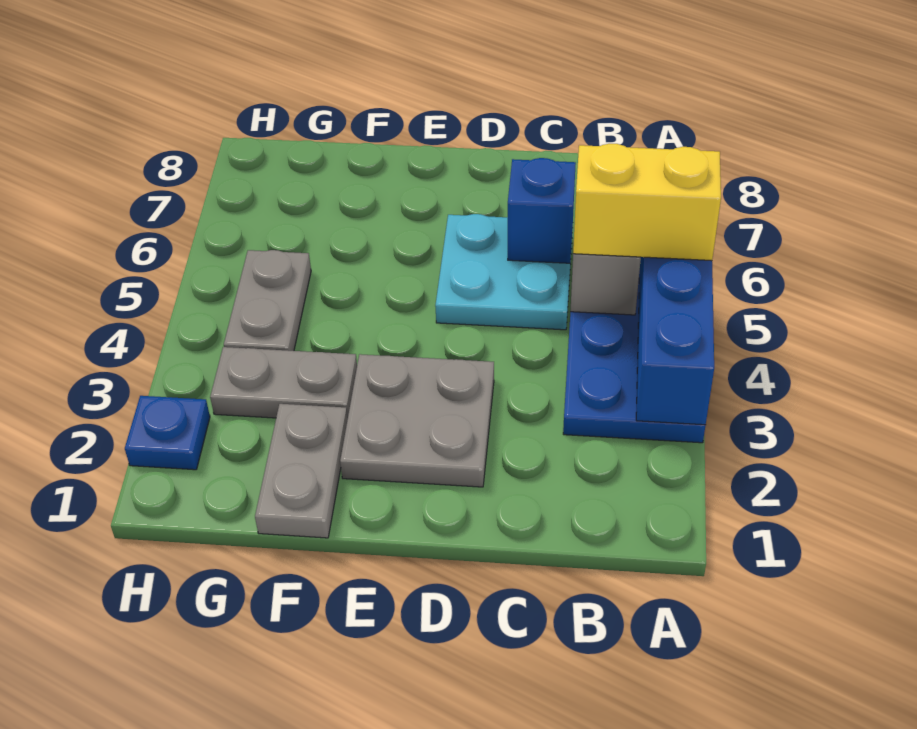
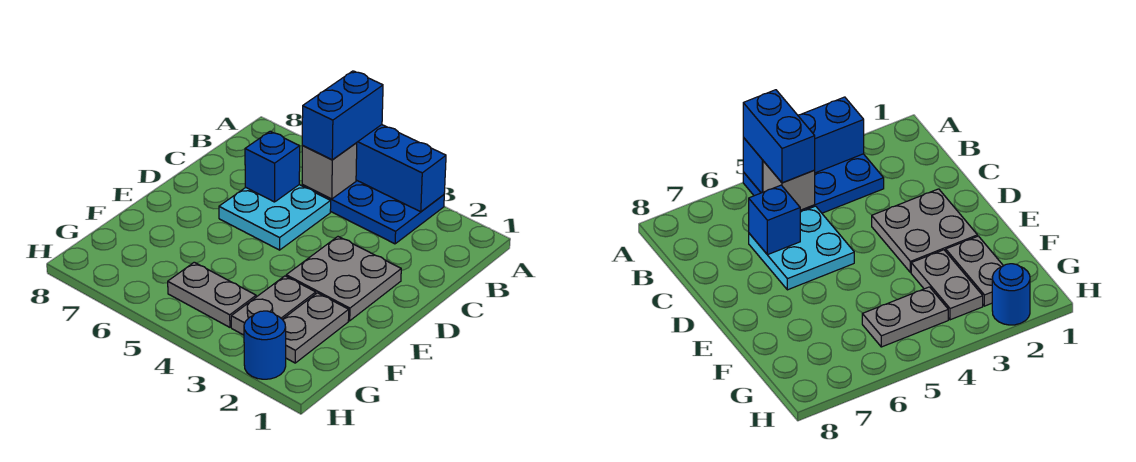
yellow brick A5:B5 level 3 -> blue brick A5:B5 level 3
grey plate F1:F2 level 1 -> grey plate F2:G2 level 1
blue plate H2 level 1 -> blue round brick H2 level 1

